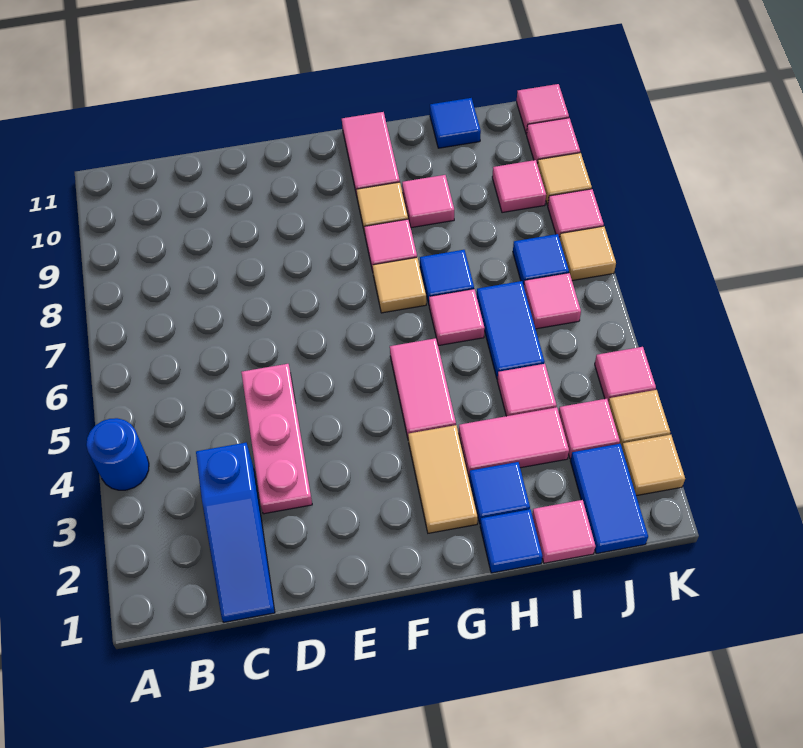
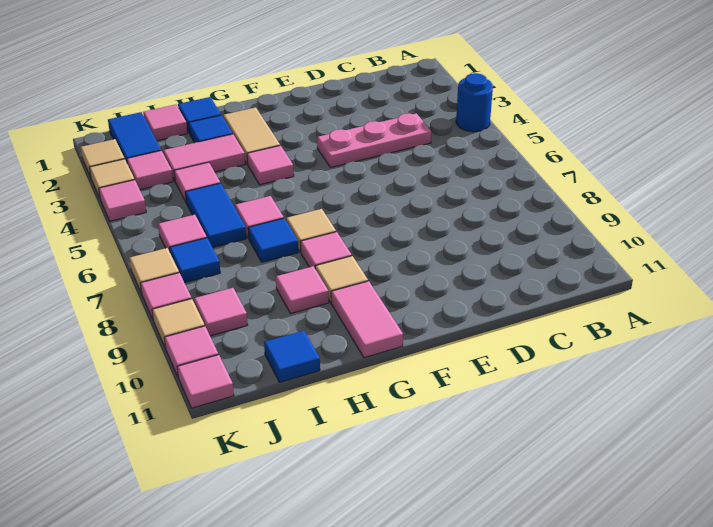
blue slope C1:C3 level 1 top 3 -> none
pink plate D3:D5 level 1 -> pink plate C4:E4 level 1
pink tile G4:G5 level 1 -> pink tile G4 level 1

